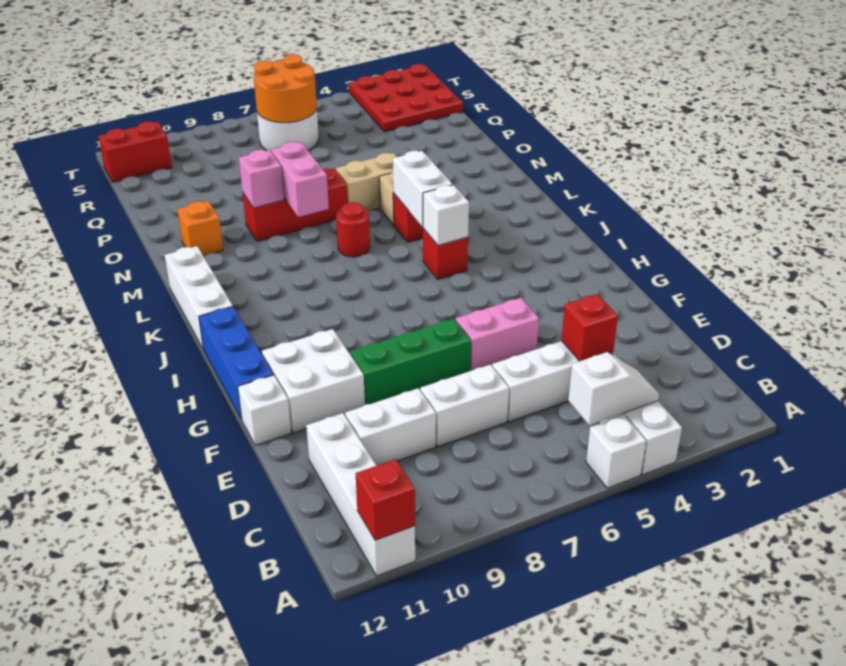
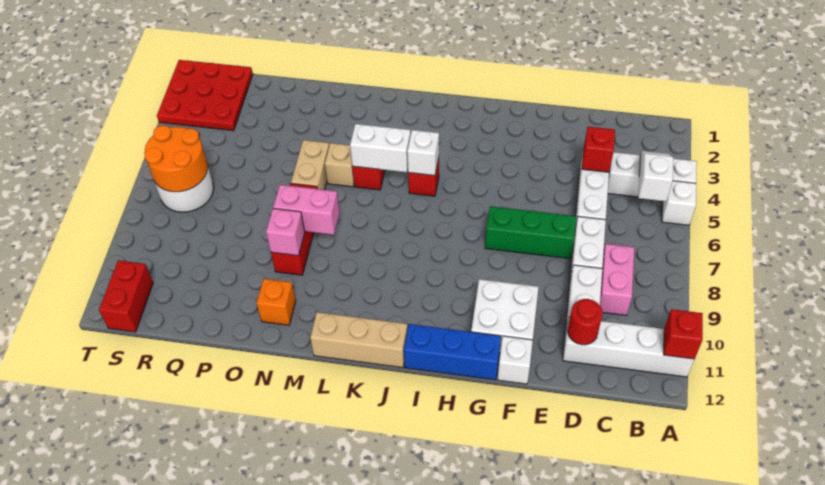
pink brick F5:F6 level 1 -> pink brick C8:C9 level 1
green brick F7:F9 level 1 -> green brick E7:G7 level 1
white brick J12:L12 level 1 -> tan brick J12:L12 level 1
red round brick L7 level 1 -> red round brick D11 level 2

